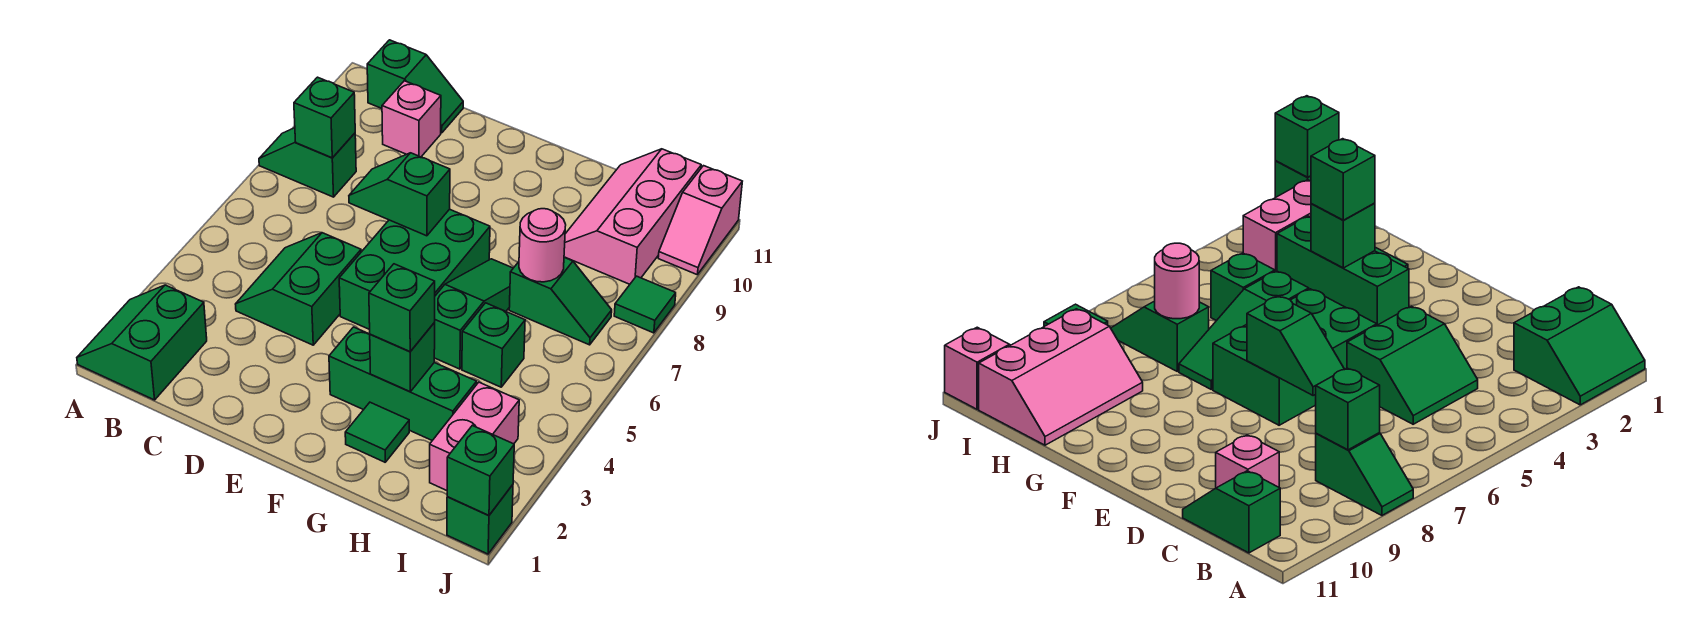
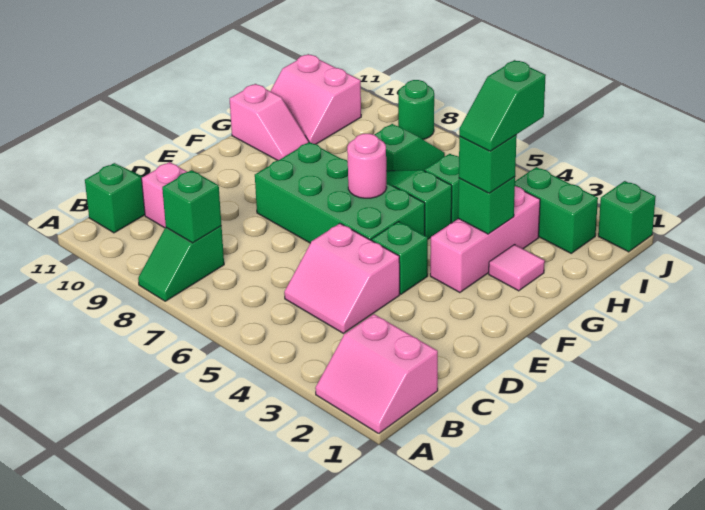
green slope A1:B2 level 1 top B -> pink slope A1:B2 level 1 top B
green slope C4:D5 level 1 top D -> pink slope C4:D5 level 1 top D
green slope D7:E7 level 2 top E -> green slope G3:H3 level 4 top H
green brick E5:F7 level 1 -> green brick E5:F8 level 1
green brick F3:H3 level 1 -> pink brick F3:H3 level 1
green tile G2 level 1 -> pink tile G2 level 1
pink round brick H7 level 2 -> pink round brick F6 level 2
pink slope H9:I11 level 1 top I -> pink slope H10:I11 level 1 top I
pink brick I2:I3 level 1 -> green brick I2:I3 level 1
green brick J1 level 2 -> green brick E4 level 1
green tile J8 level 1 -> green round brick J8 level 1
pink slope J10:J11 level 1 top 11 -> pink slope G10:G11 level 1 top 11

